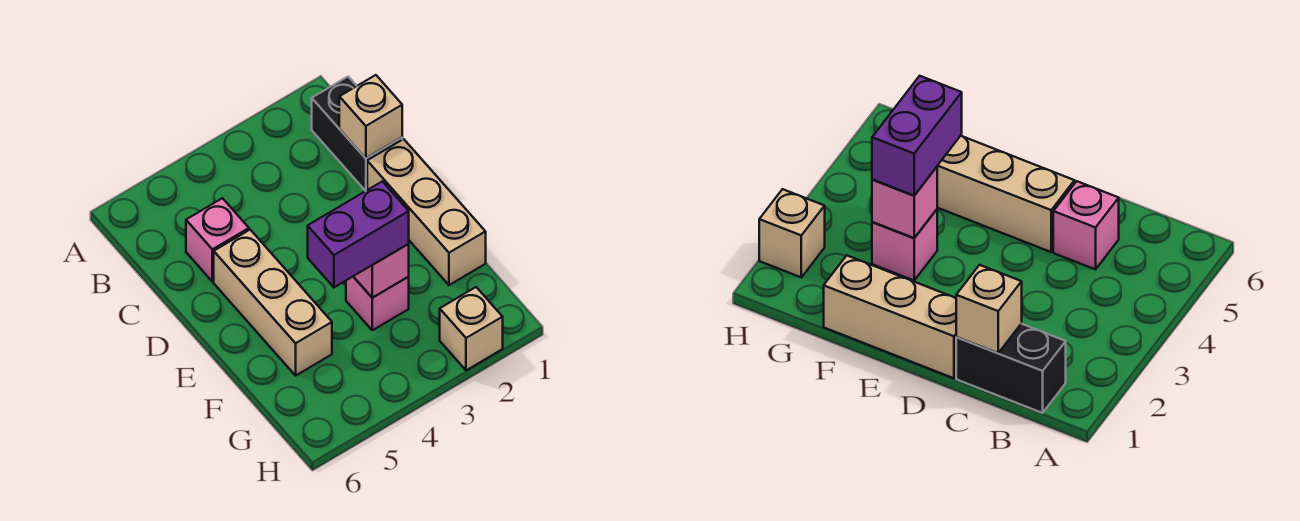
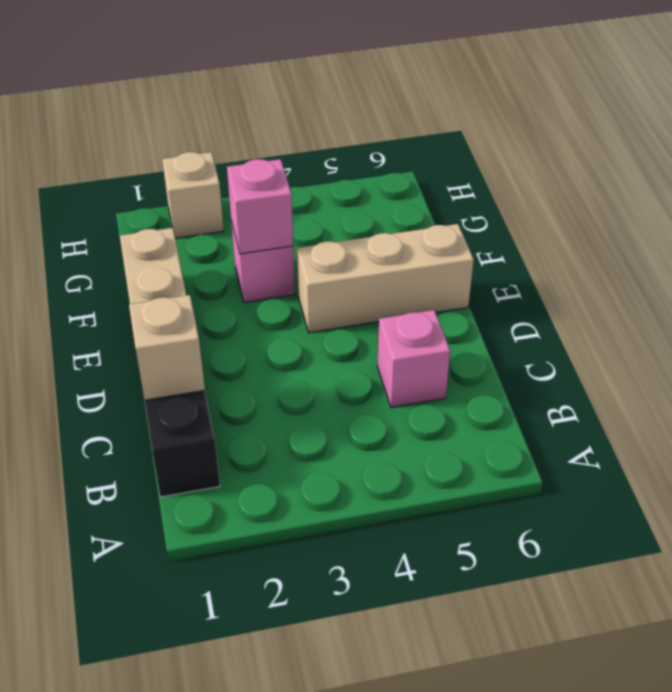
tan brick D5:F5 level 1 -> tan brick E4:E6 level 1
purple brick F3:F4 level 3 -> none

